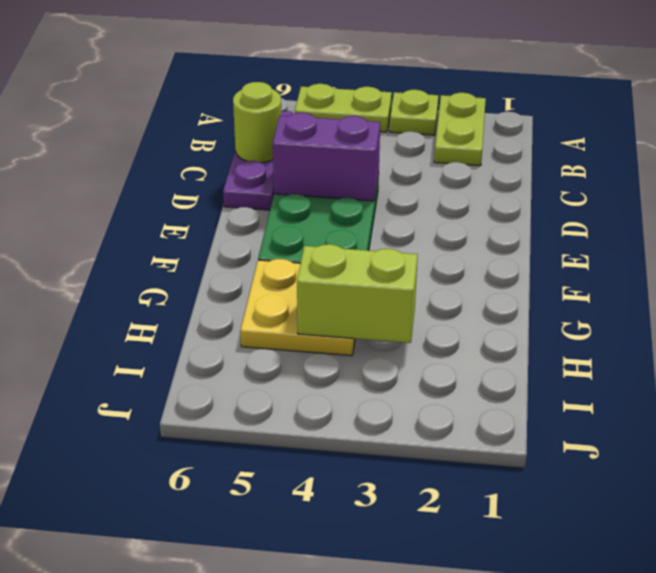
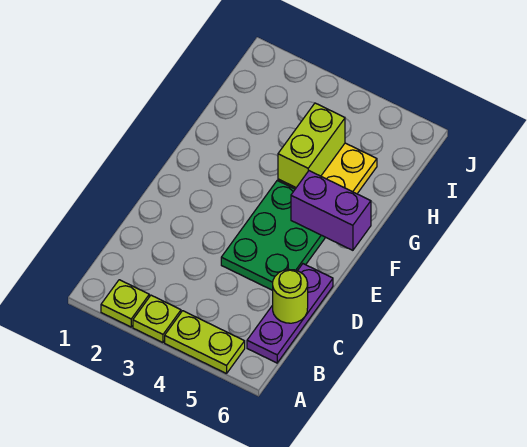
lime plate A2:B2 level 1 -> lime plate A2 level 1
purple brick D4:D5 level 2 -> purple brick F5:F6 level 2
lime brick H3:H4 level 2 -> lime brick G4:H4 level 2

